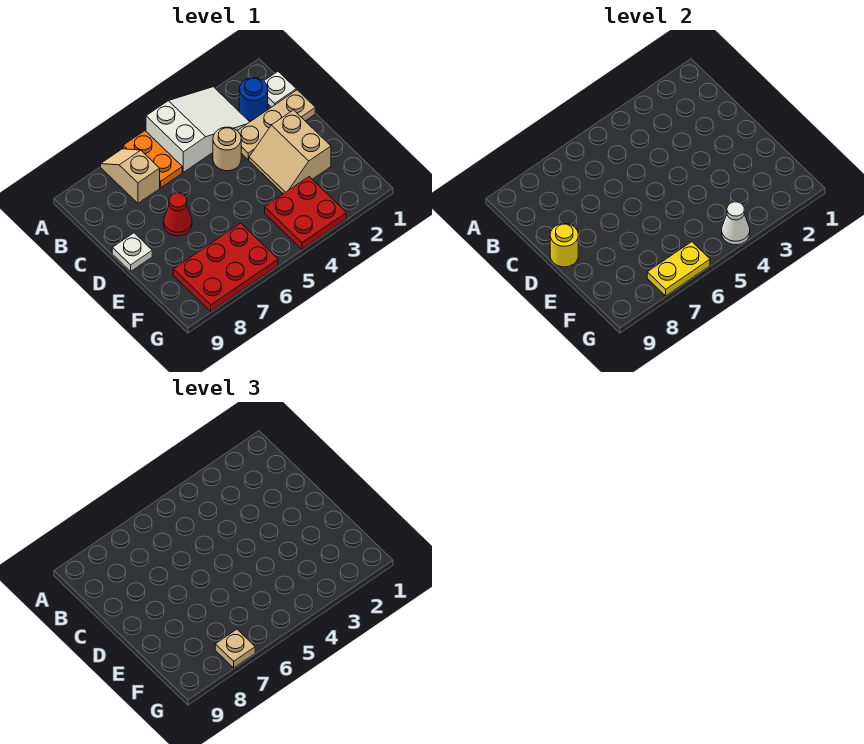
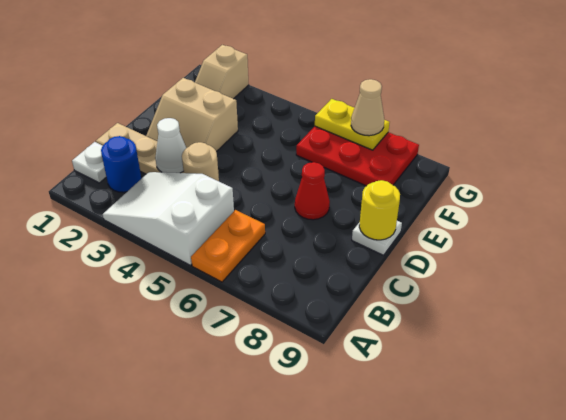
tan slope A7:B7 level 1 top B -> tan slope F2:G2 level 1 top G
tan slope D2:E3 level 1 top 2 -> tan slope D2:E3 level 1 top E
red plate F3:G4 level 1 -> none
white cone G4 level 2 -> white cone C3 level 2
tan plate G7 level 3 -> tan cone G7 level 3

